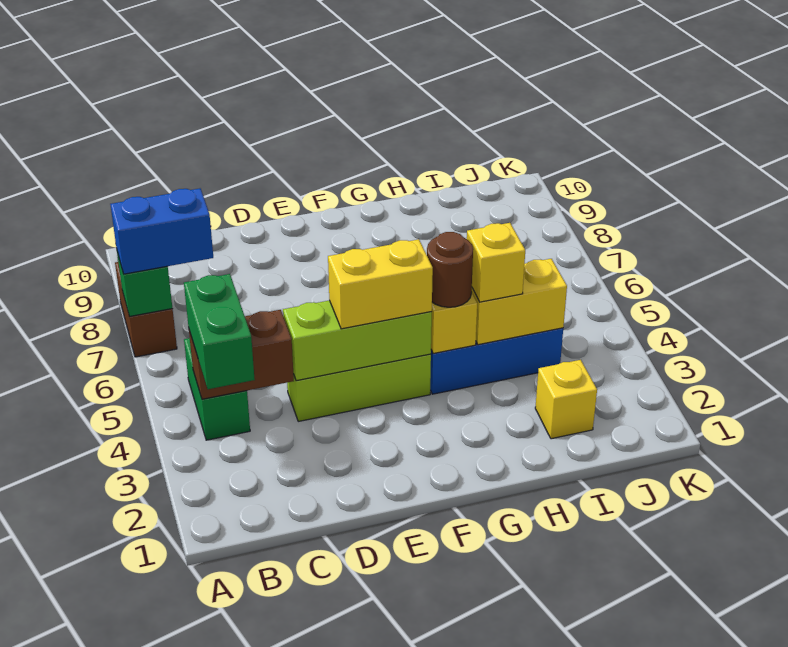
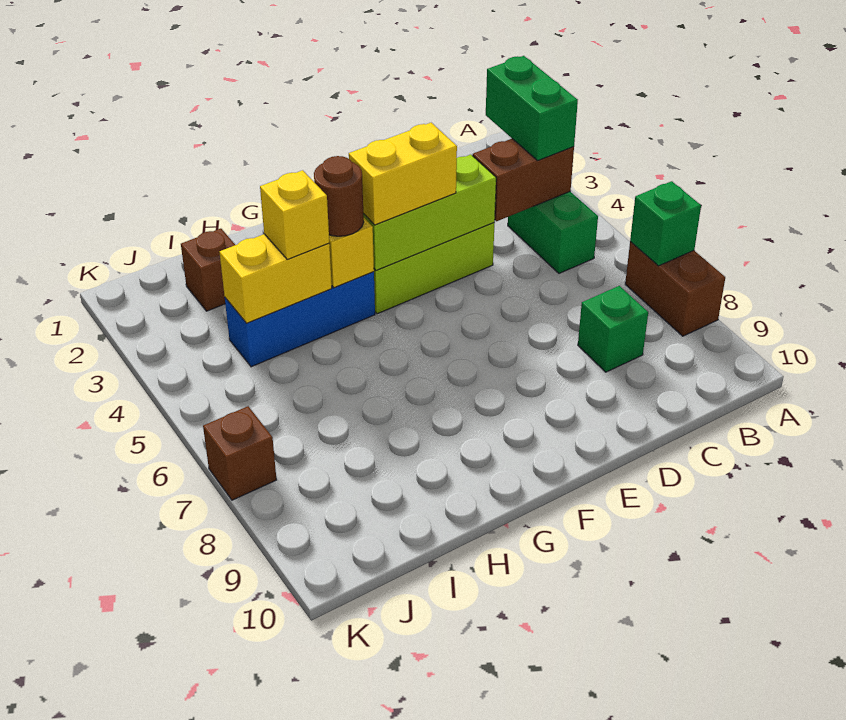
blue brick A7:B7 level 3 -> none
none -> green brick C8 level 1
yellow brick I2 level 1 -> brown brick I2 level 1
none -> brown brick K7 level 1

